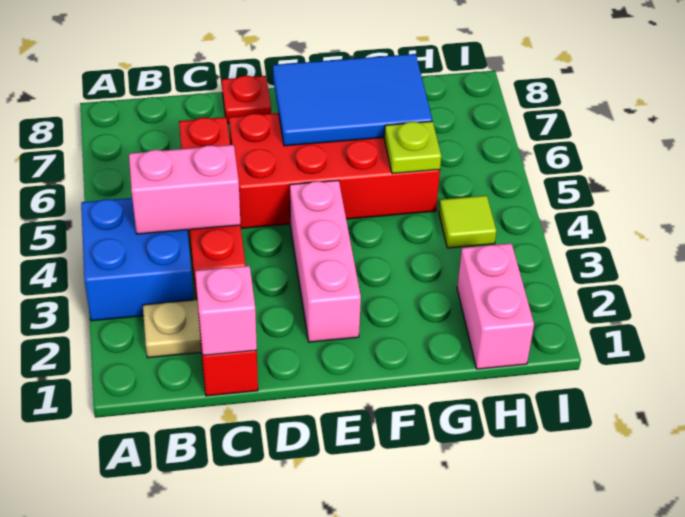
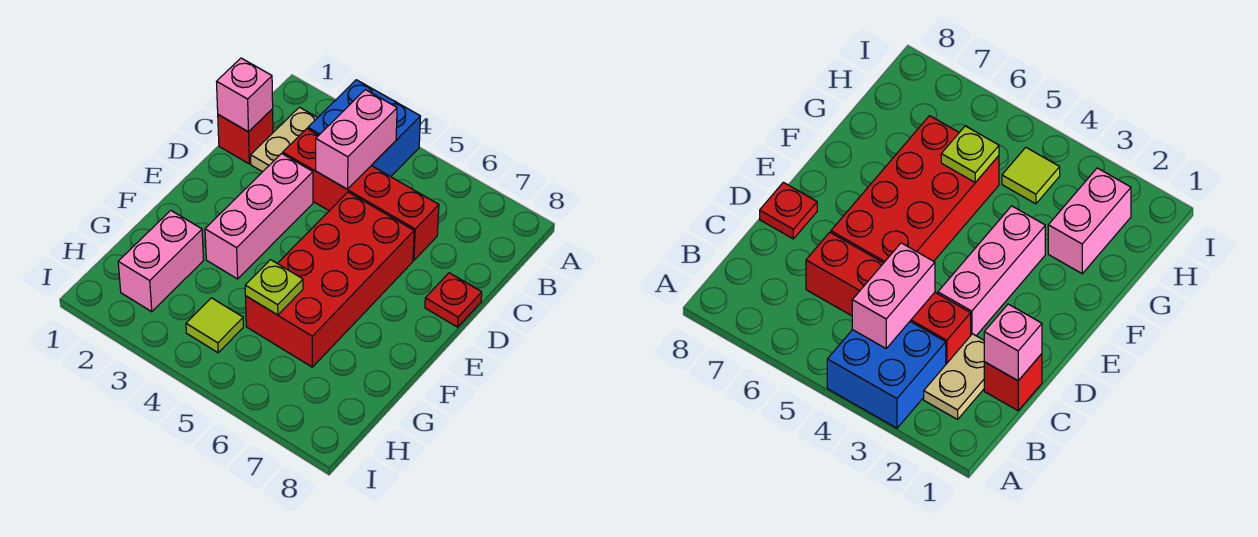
pink brick E2:E4 level 1 -> pink brick D3:F3 level 1
blue tile E6:G7 level 2 -> none
pink brick H1:H2 level 1 -> pink brick G2:H2 level 1

